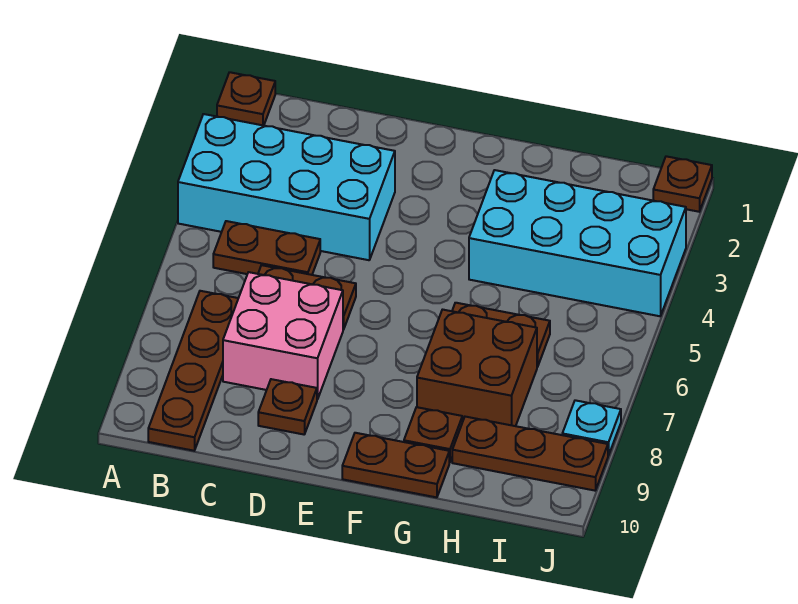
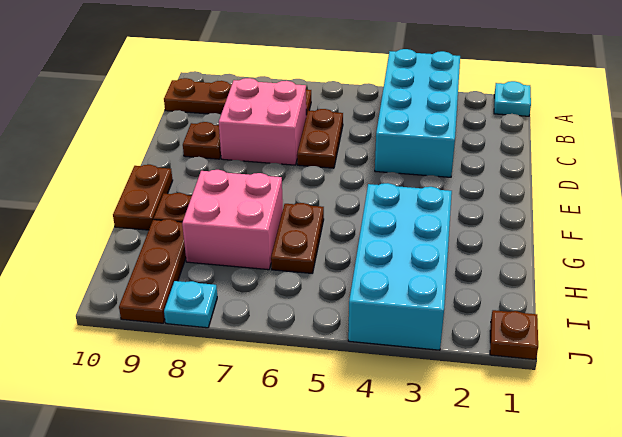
brown plate A1 level 1 -> cyan plate A1 level 1
brown plate B5:C5 level 1 -> none
brown brick G7:H8 level 1 -> pink brick G7:H8 level 1

